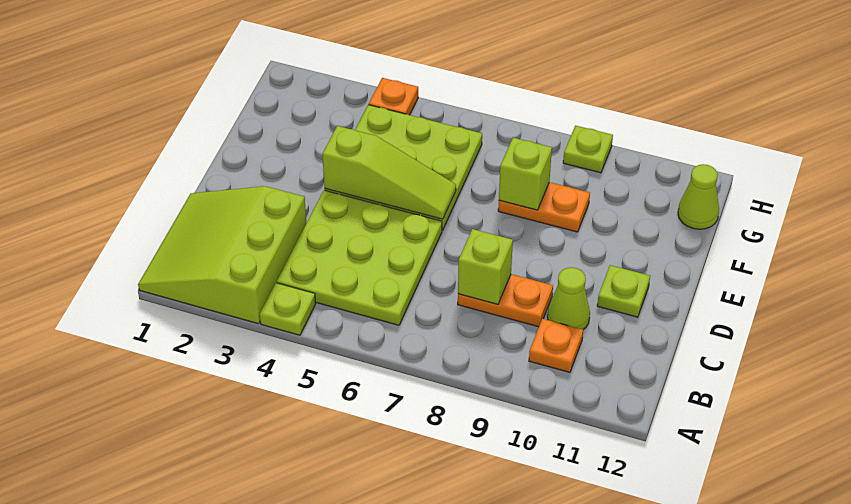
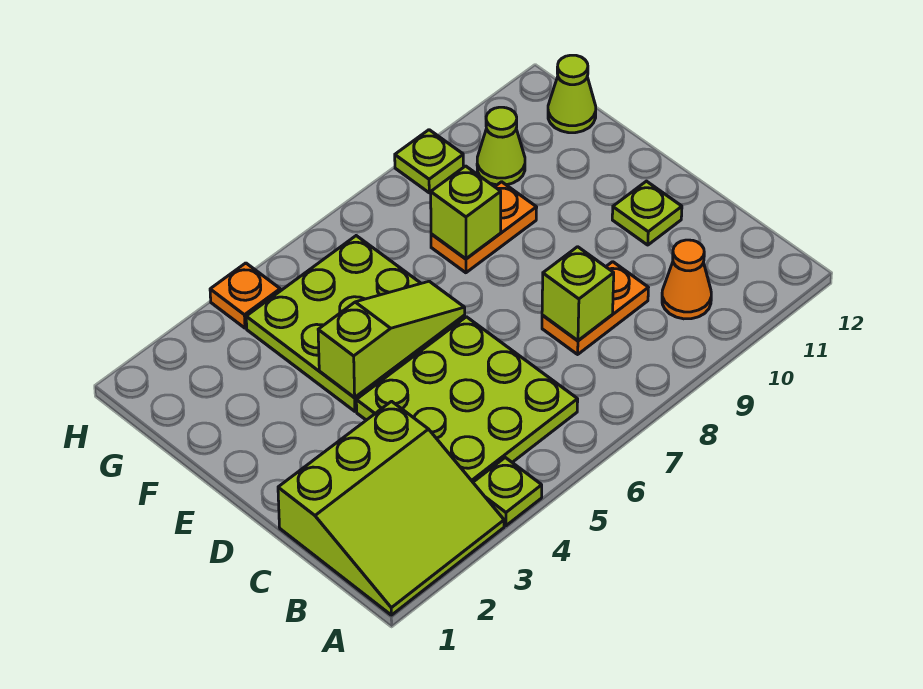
lime slope A1:C3 level 1 top 3 -> lime slope A1:C3 level 1 top C
orange plate B10 level 1 -> orange cone B10 level 1
lime cone C10 level 1 -> lime cone G10 level 1

